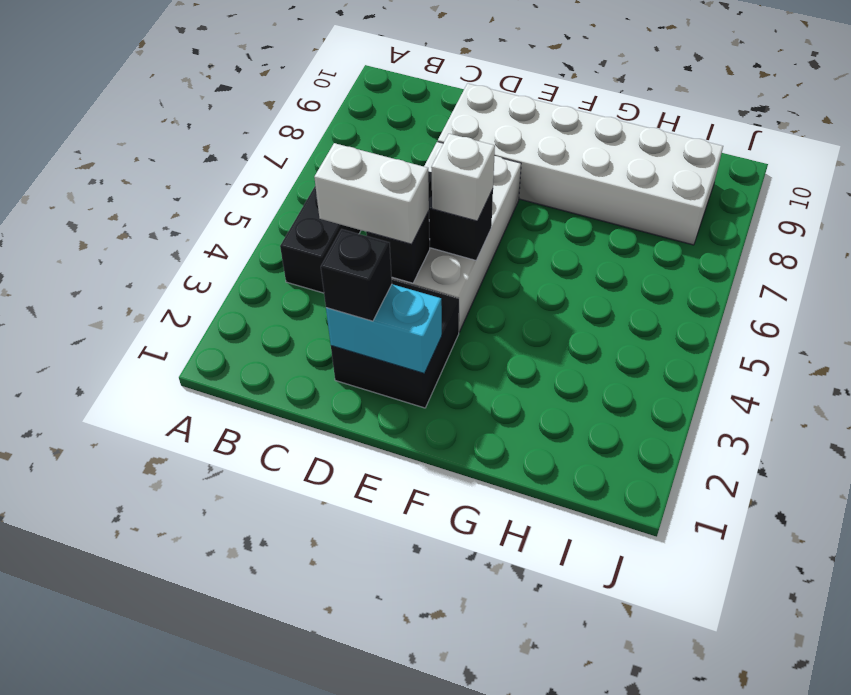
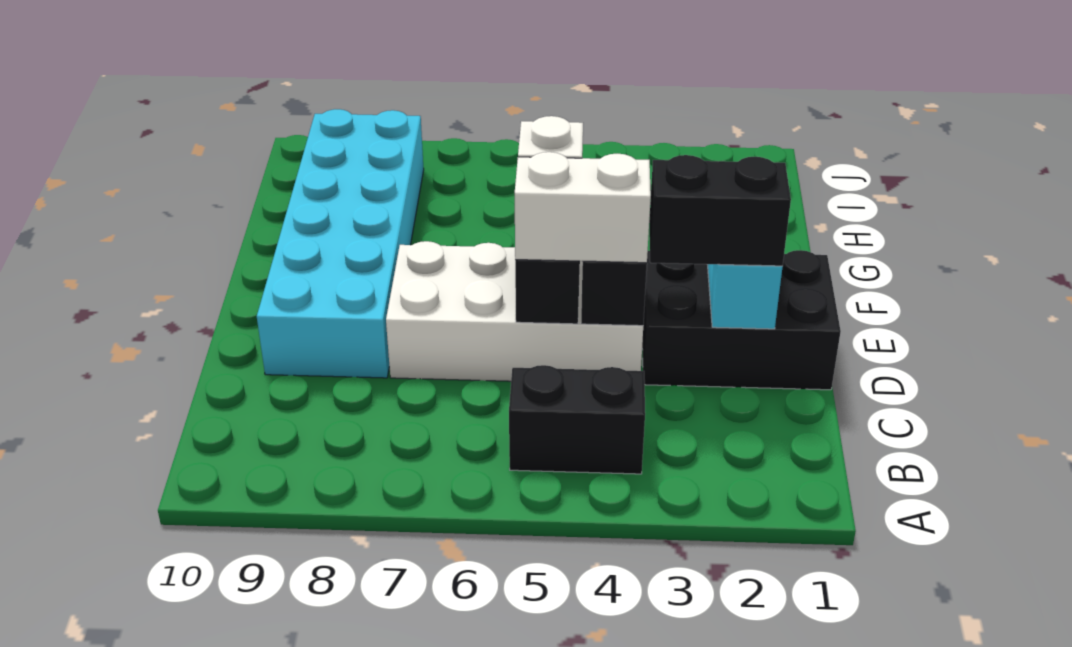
white brick C4:D4 level 3 -> white brick D4:D5 level 3
black brick D2:E3 level 1 -> black brick D1:E3 level 1
black brick D2 level 3 -> black brick D2:D3 level 3
white brick D8:I9 level 1 -> cyan brick D8:I9 level 1

